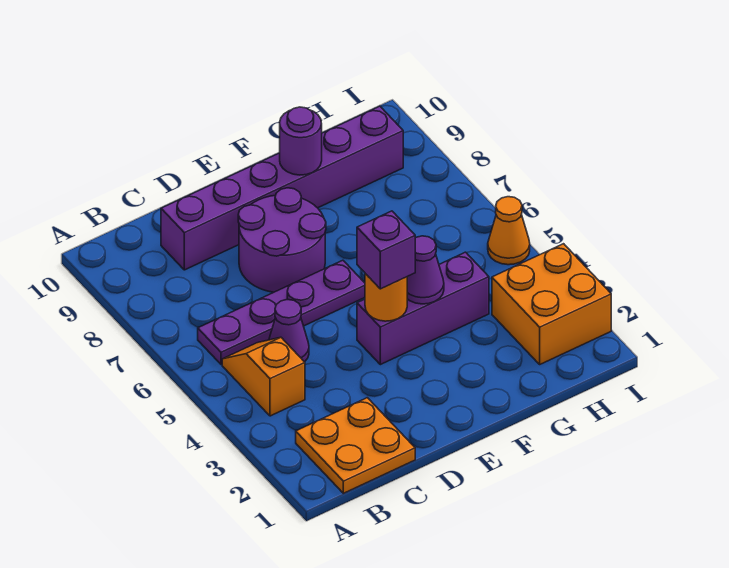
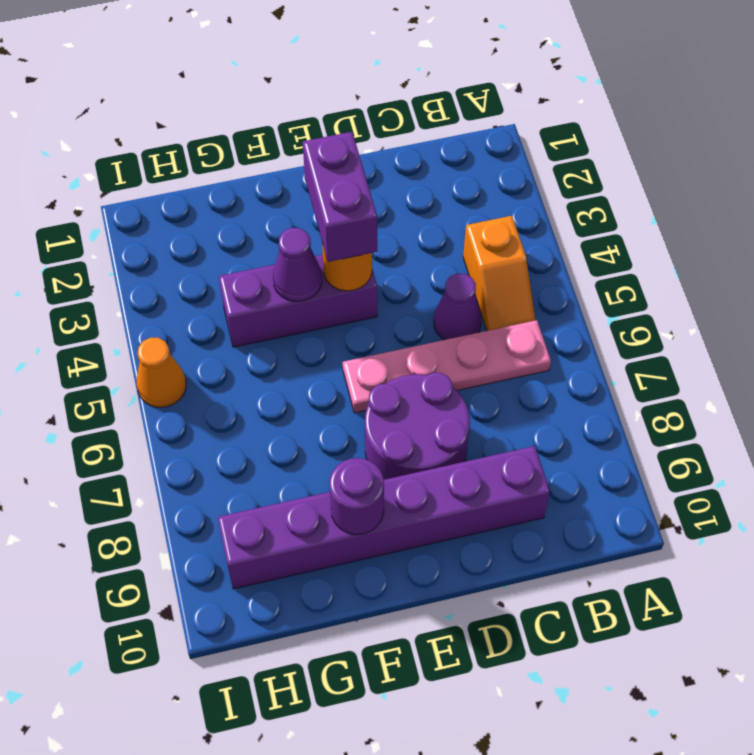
orange plate B1:C2 level 1 -> none
purple plate B6:E6 level 1 -> pink plate B6:E6 level 1
purple brick E4 level 3 -> purple brick E3:E4 level 3
orange brick H2:I3 level 1 -> none

